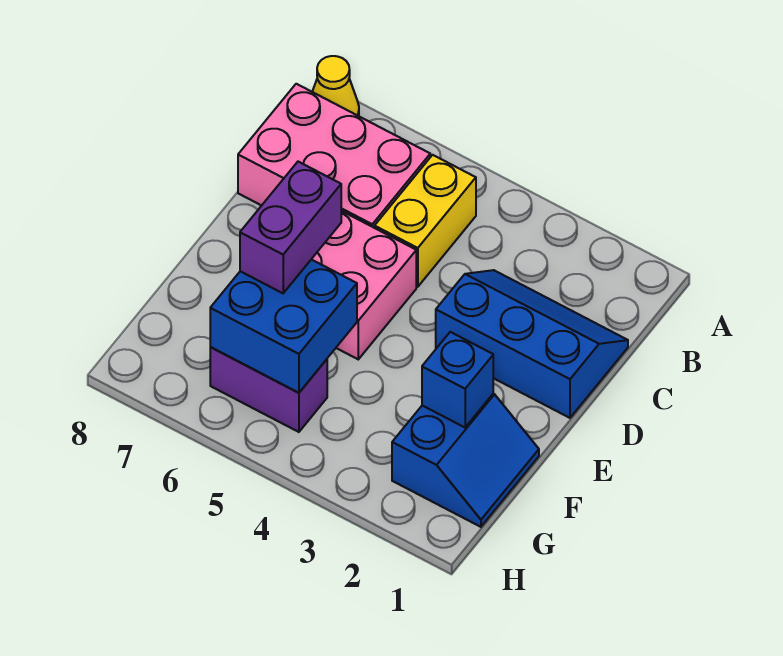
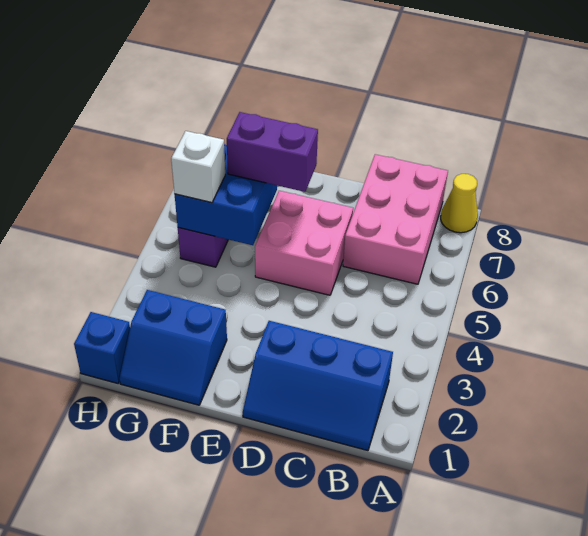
yellow brick B5:C5 level 1 -> none
blue slope C1:D3 level 1 top D -> blue slope B1:D2 level 1 top 2
blue brick F2 level 2 -> blue brick H1 level 1
none -> white brick G5 level 3

